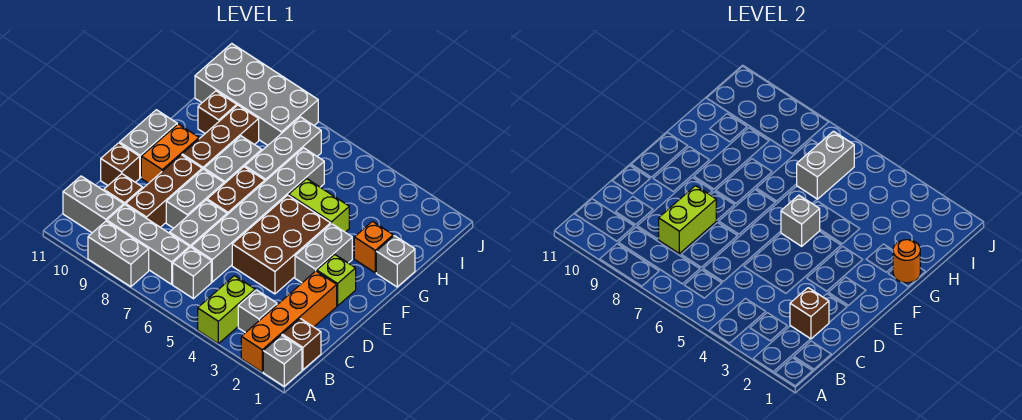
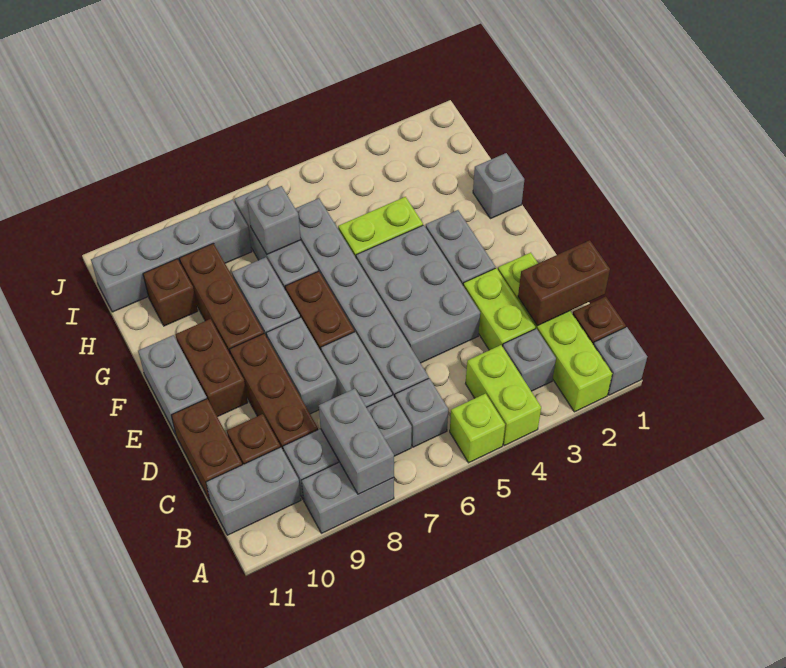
orange brick A2:D2 level 1 -> lime brick A2:D2 level 1
brown brick C2 level 2 -> brown brick C1:C2 level 2
lime brick C8:D8 level 2 -> lime brick C3:D3 level 1
brown brick D4:F5 level 1 -> grey brick D4:F5 level 1
brown brick D11 level 1 -> brown brick C11:D11 level 1
lime brick E2 level 1 -> lime brick A5 level 1
orange brick E10:F10 level 1 -> brown brick E10:F10 level 1
grey brick F5 level 2 -> grey brick H7 level 2
orange round brick G1 level 2 -> none
orange brick G2 level 1 -> none
grey brick H6:I6 level 2 -> grey brick A8:B8 level 2
grey brick I8:J11 level 1 -> grey brick I8:I11 level 1

